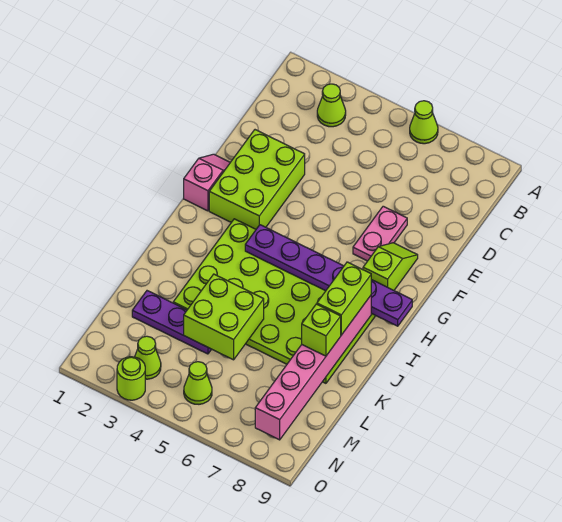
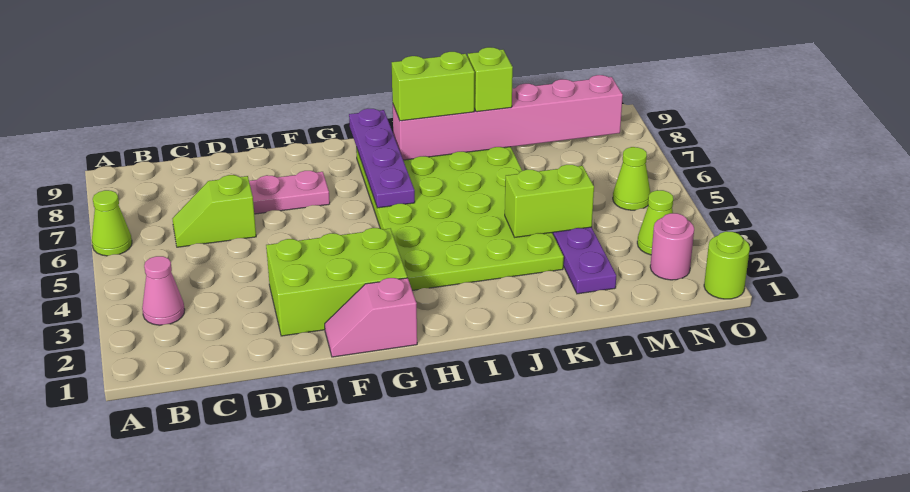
lime cone B3 level 1 -> pink cone B3 level 1
lime slope F8:G8 level 1 top G -> lime slope C6:D6 level 1 top D
purple plate H4:H9 level 2 -> purple plate H6:H9 level 2
lime brick K4:L5 level 2 -> lime brick K4:L4 level 2
none -> pink round brick N2 level 1
lime round brick O3 level 1 -> lime round brick O1 level 1

